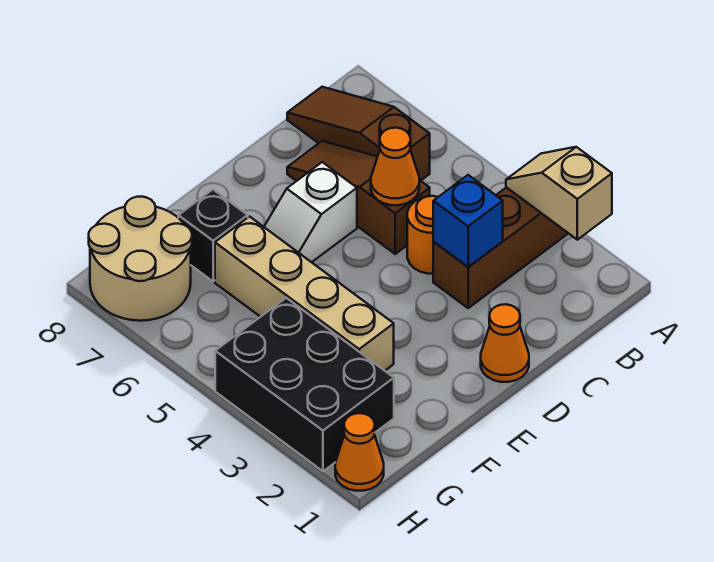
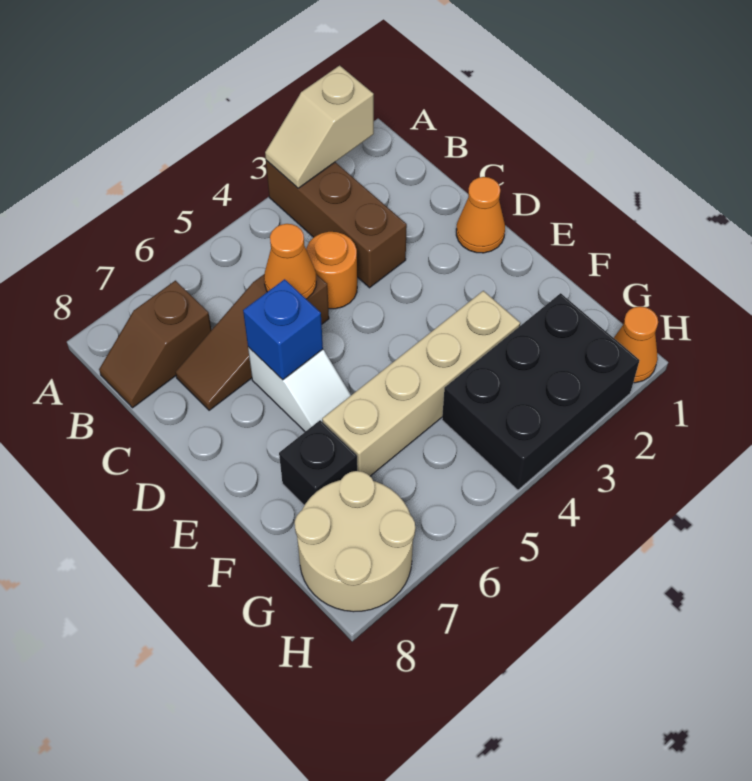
brown slope B6:B8 level 1 top 6 -> brown slope B7:B8 level 1 top 7
blue brick C3 level 2 -> blue brick D6 level 2

